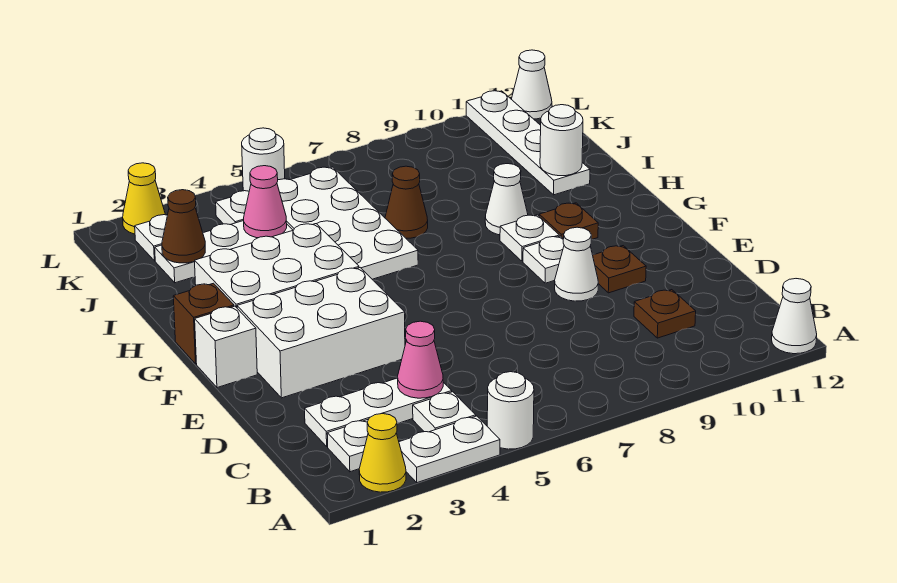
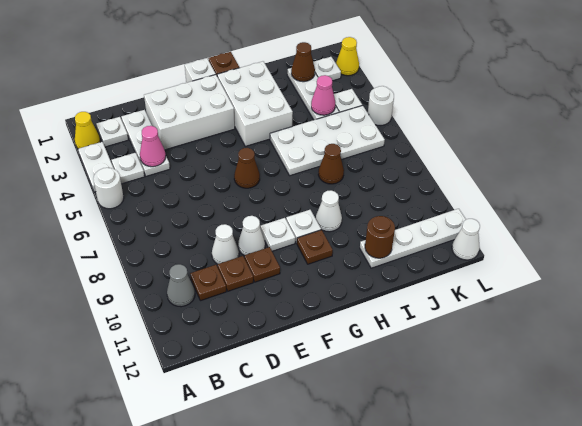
white cone A12 level 1 -> white cone D9 level 1
none -> grey cone B10 level 1
none -> brown plate D10 level 1
white brick E2:F4 level 1 -> white brick D2:F3 level 1
none -> brown cone F6 level 1
white round brick I11 level 2 -> brown round brick I11 level 2

